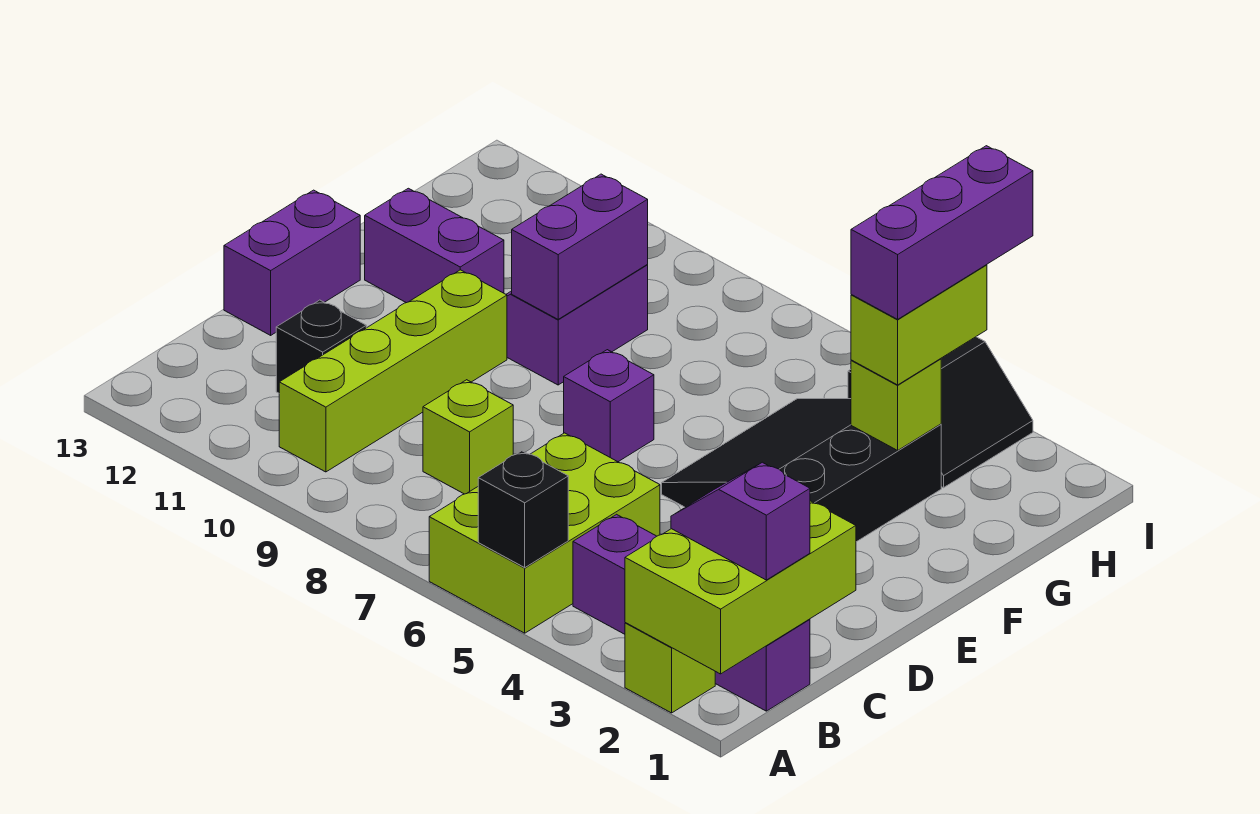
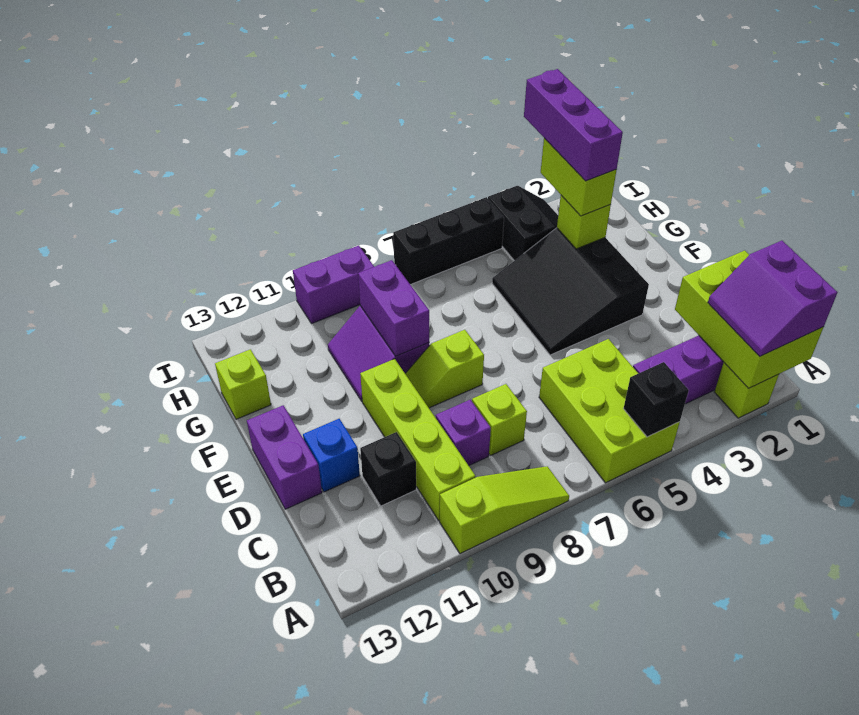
none -> lime slope A8:A10 level 1 top 10
purple slope B1:B2 level 3 top 1 -> purple slope A1:B2 level 3 top 1
none -> blue brick D12 level 1
purple brick E7 level 1 -> purple brick C9 level 1
none -> lime slope E8:E9 level 1 top 8
purple brick F11:F12 level 1 -> purple brick I9:I10 level 1
none -> lime brick G13 level 1
none -> black brick I5:I7 level 1

